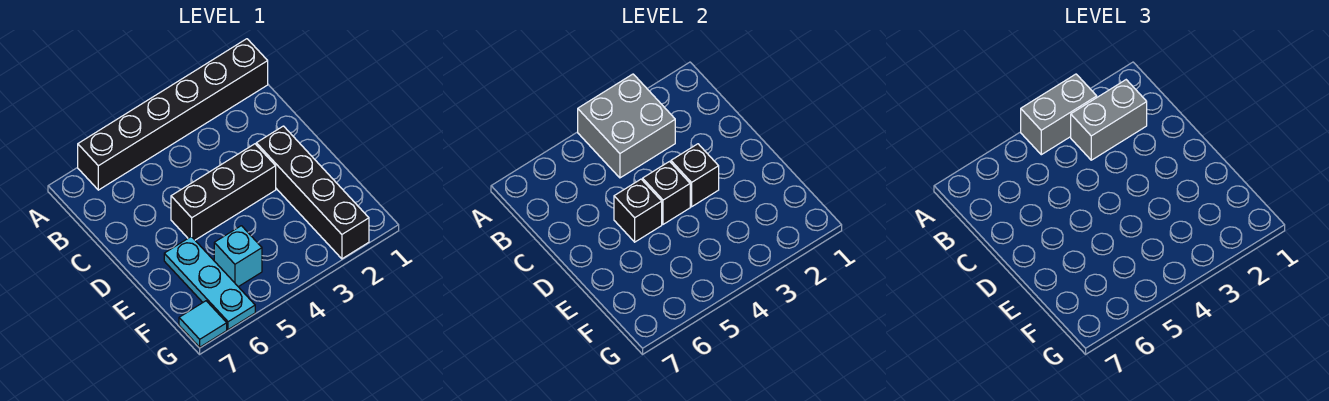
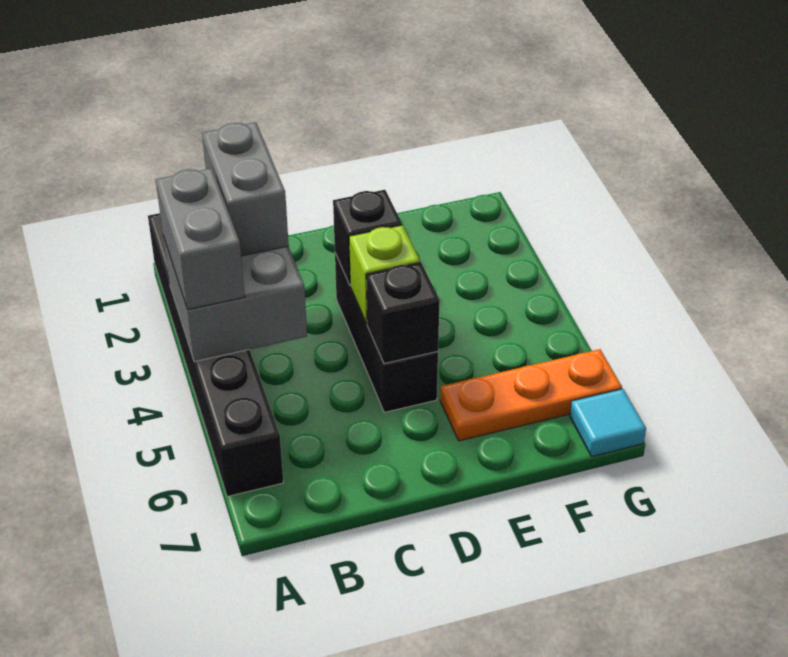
black brick D2:G2 level 1 -> none
black brick D4 level 2 -> lime brick D4 level 2
cyan plate E6:G6 level 1 -> orange plate E6:G6 level 1
cyan brick F5 level 1 -> none

